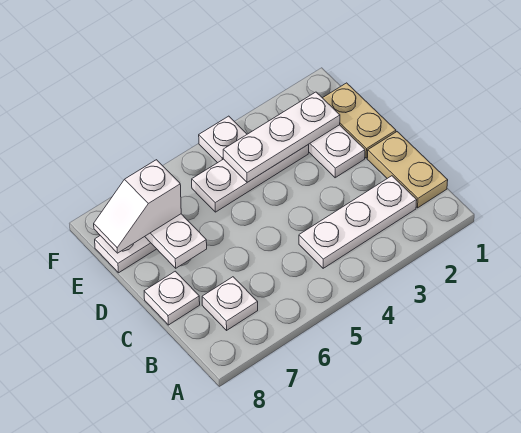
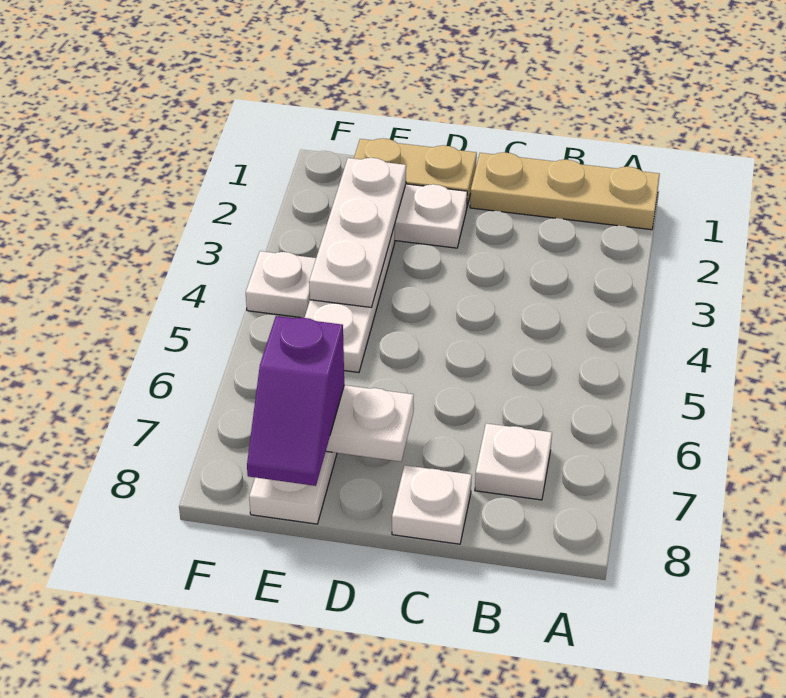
tan plate B1:C1 level 1 -> tan plate A1:C1 level 1
white plate B2:B4 level 1 -> none
white slope E7:E8 level 3 top 7 -> purple slope E7:E8 level 3 top 7

